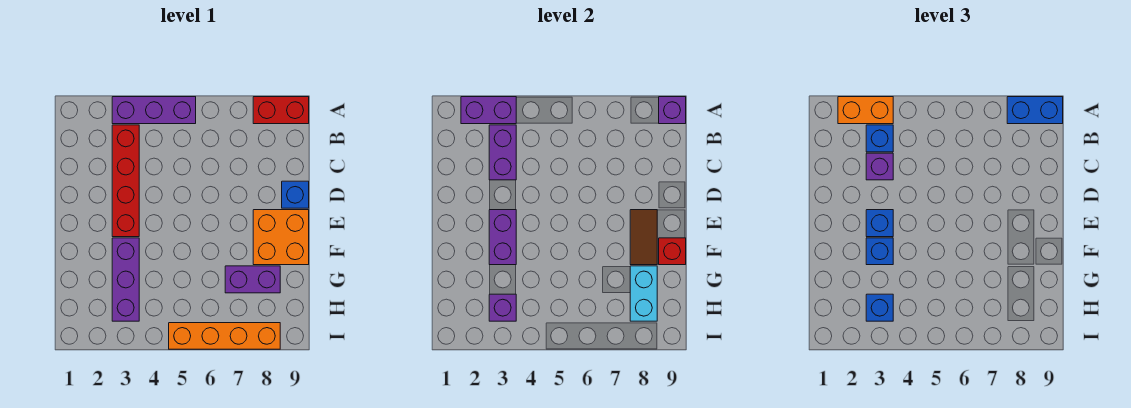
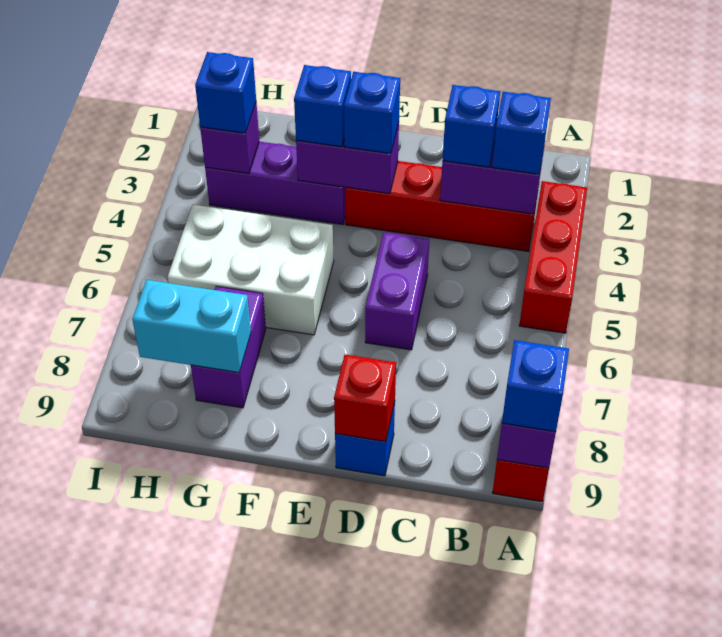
purple brick A2:A3 level 2 -> purple brick D5:D6 level 1
orange brick A2:A3 level 3 -> none
purple brick A3:A5 level 1 -> red brick A3:A5 level 1
blue brick A8:A9 level 3 -> blue brick A9 level 3
purple brick C3 level 3 -> blue brick C3 level 3
orange brick E8:F9 level 1 -> none
brown tile E8:F8 level 2 -> none
none -> white brick F5:H6 level 1
red brick F9 level 2 -> red brick D9 level 2
orange brick I5:I8 level 1 -> none

